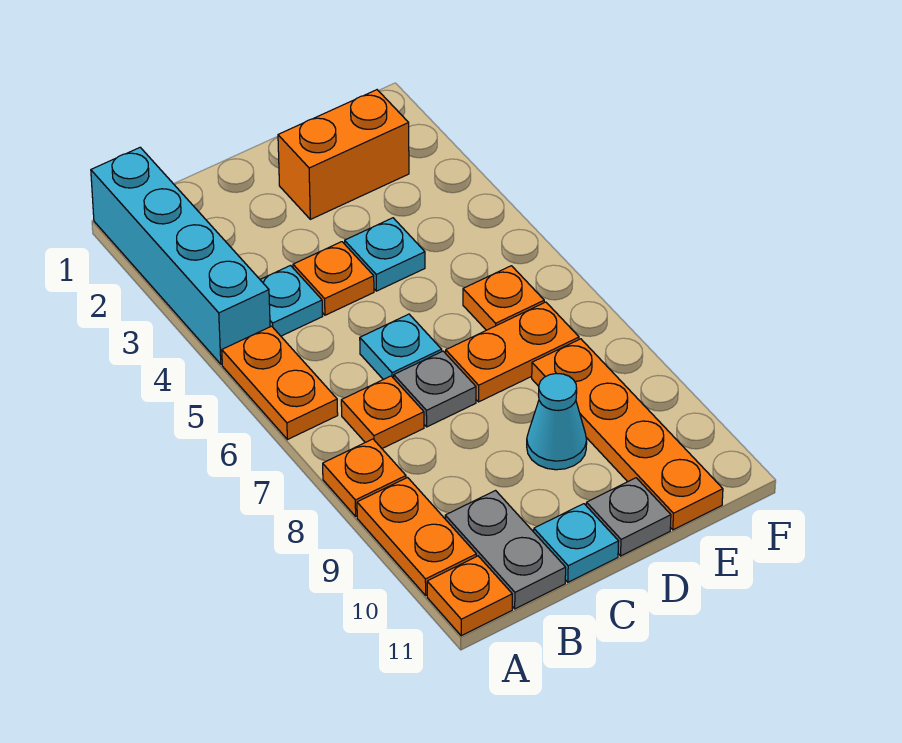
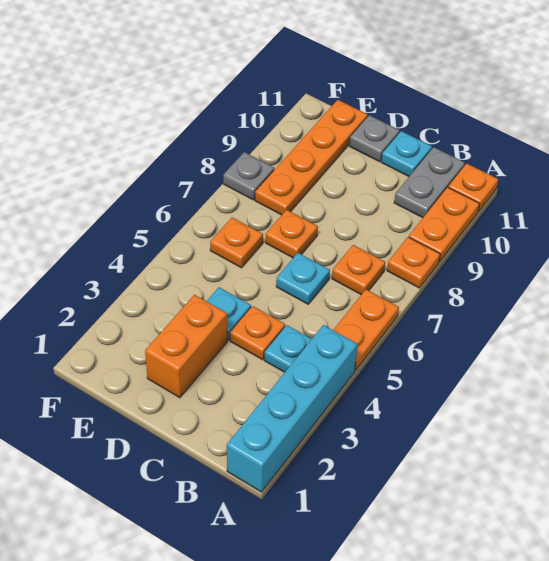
grey plate C7 level 1 -> grey plate F8 level 1
orange brick D2:E2 level 1 -> orange brick D2:D3 level 1
orange plate D7:E7 level 1 -> orange plate D7 level 1
cyan cone D9 level 1 -> none

